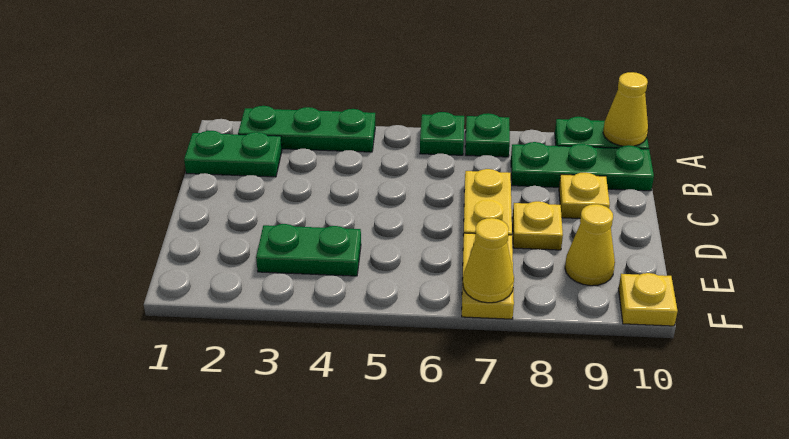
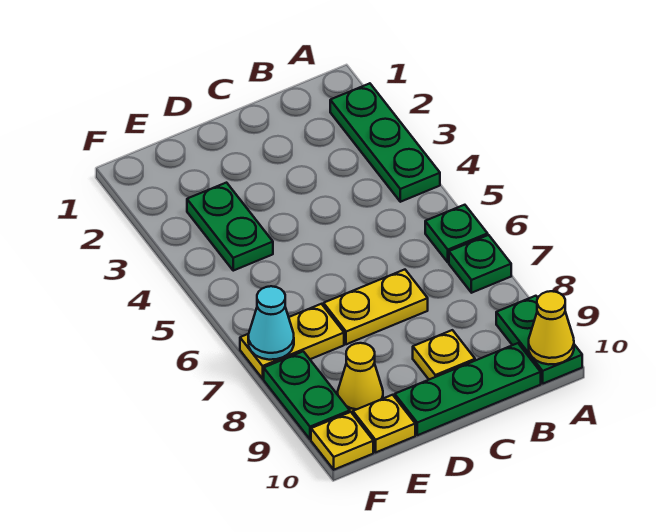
green plate B1:B2 level 1 -> green plate F8:F9 level 1
green plate B8:B10 level 1 -> green plate B10:D10 level 1
yellow plate D8 level 1 -> yellow plate E10 level 1
yellow cone F7 level 2 -> cyan cone F7 level 2

